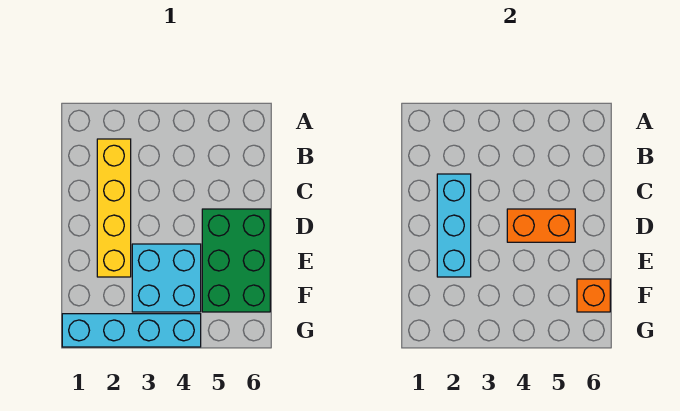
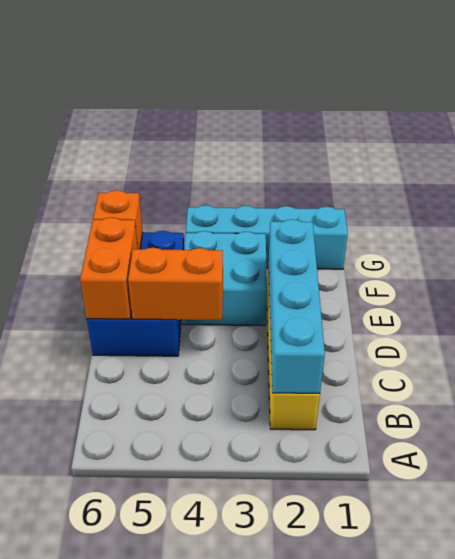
cyan brick C2:E2 level 2 -> cyan brick B2:E2 level 2
green brick D5:F6 level 1 -> blue brick D5:F6 level 1
none -> orange brick D6:E6 level 2

